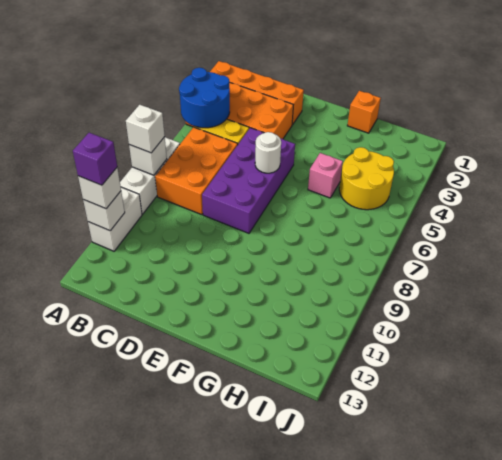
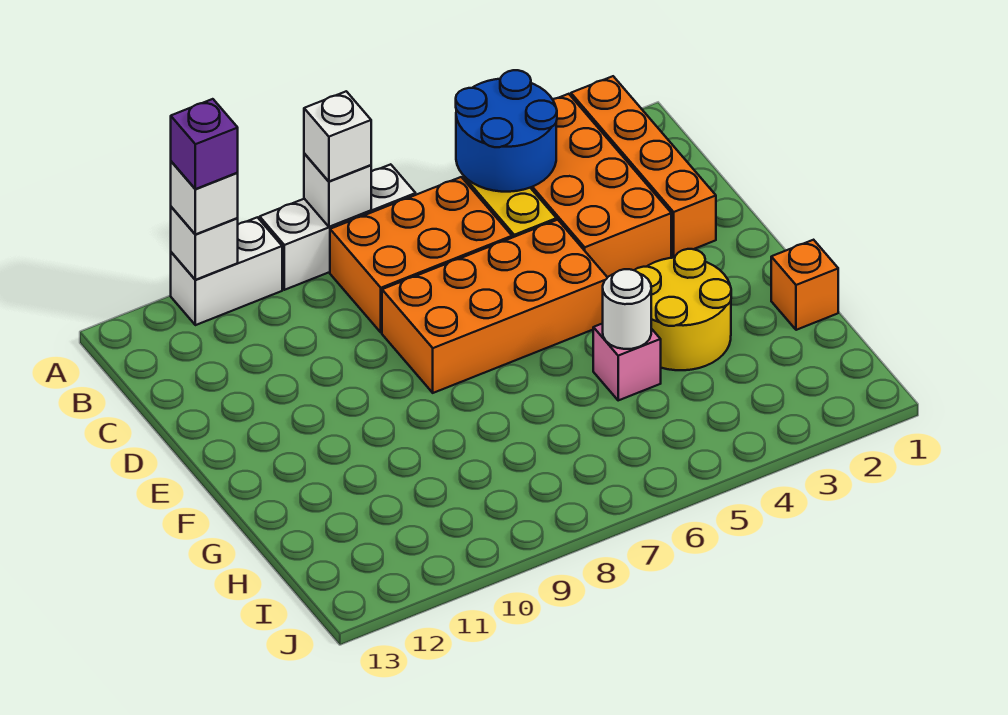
purple brick D5:E8 level 1 -> orange brick D5:E8 level 1
white round brick E6 level 2 -> white round brick G5 level 2
yellow round brick H4:I5 level 1 -> yellow round brick F3:G4 level 1

